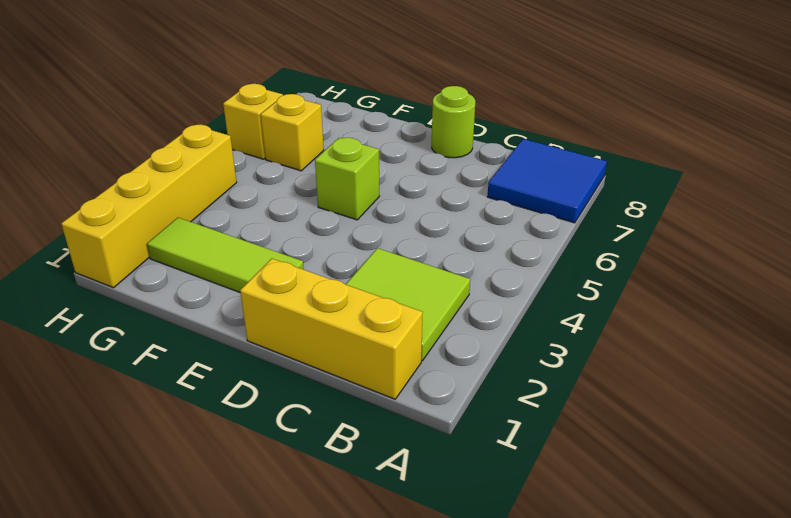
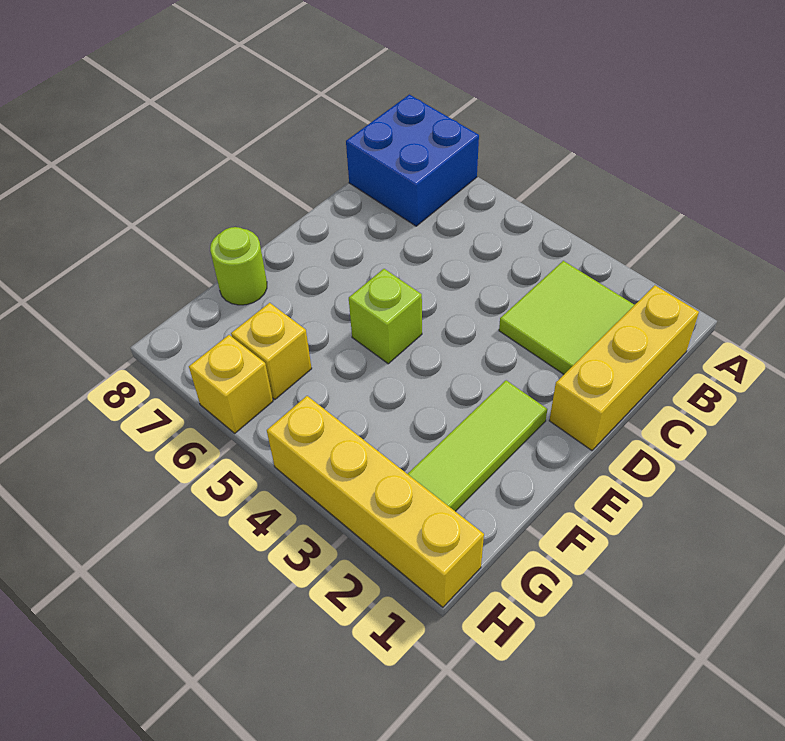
blue tile A7:B8 level 1 -> blue brick A7:B8 level 1
lime round brick D8 level 1 -> lime round brick F8 level 1

